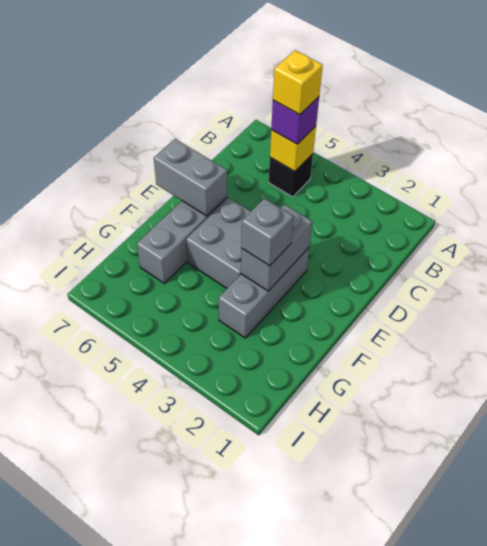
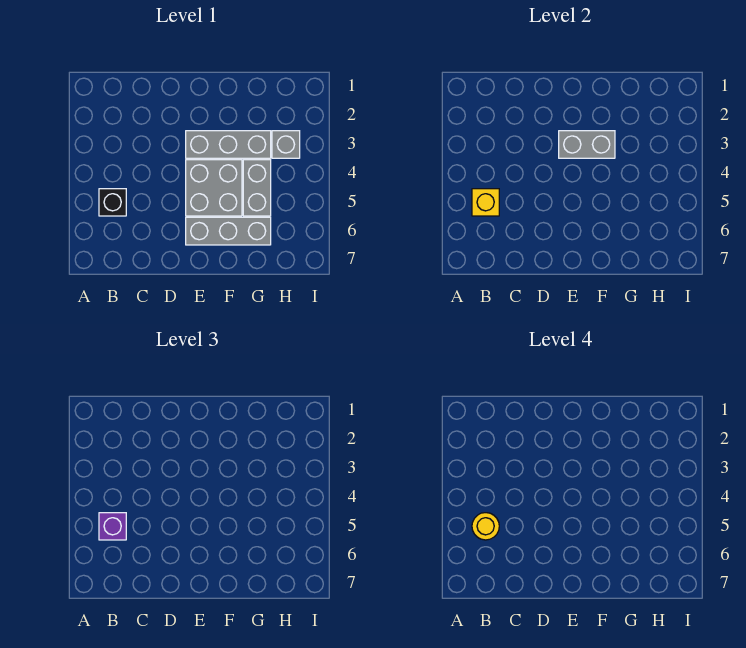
yellow brick B5 level 4 -> yellow round brick B5 level 4
grey brick E6:E7 level 2 -> grey brick G4:G5 level 1
grey brick F3 level 3 -> grey brick H3 level 1

